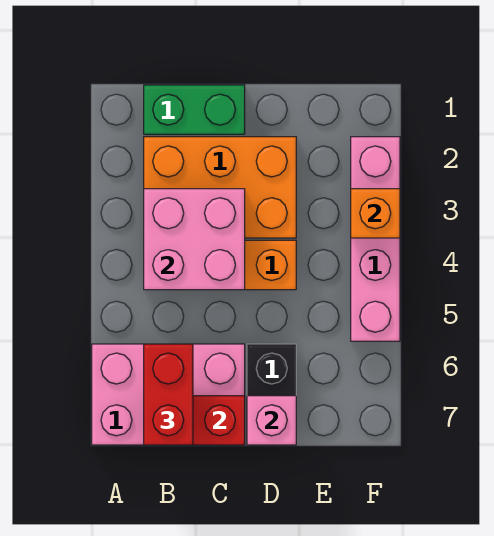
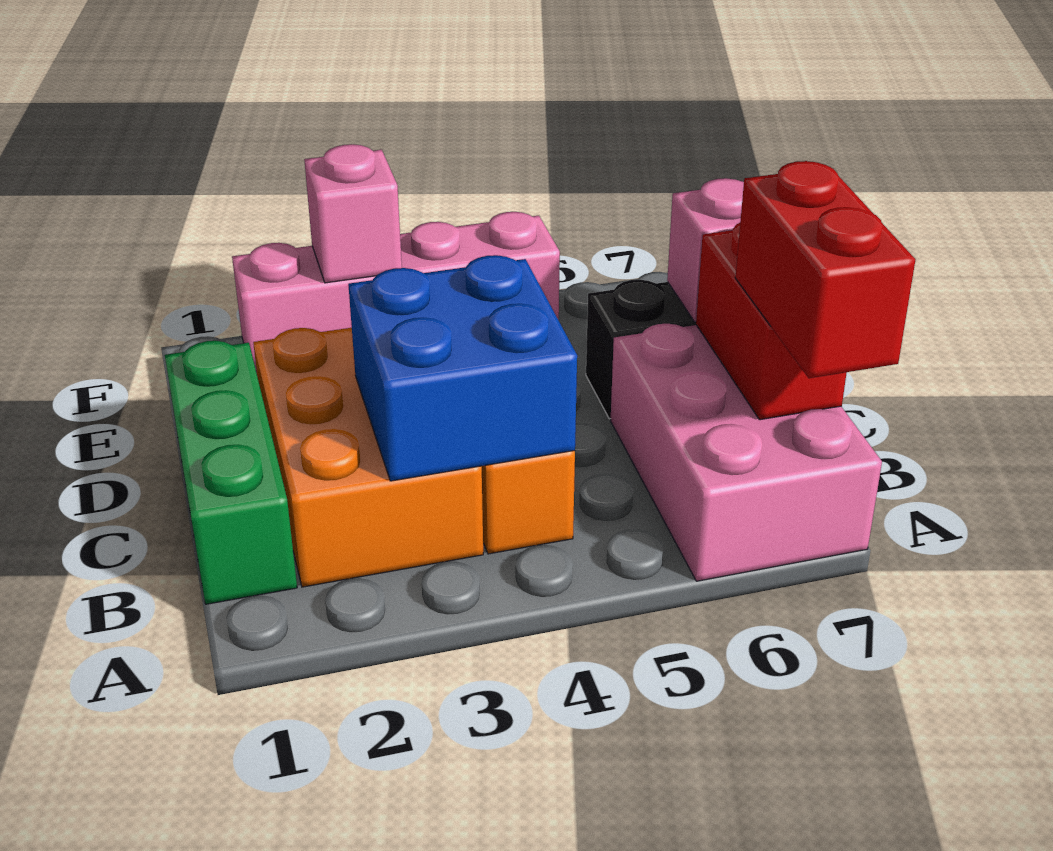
green brick B1:C1 level 1 -> green brick B1:D1 level 1
pink brick B3:C4 level 2 -> blue brick B3:C4 level 2
red brick B6:B7 level 3 -> red brick A7:B7 level 3
orange brick F3 level 2 -> pink brick F3 level 2

